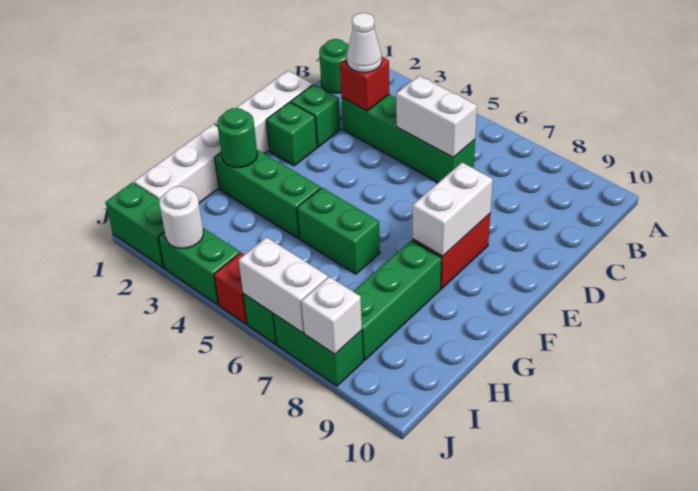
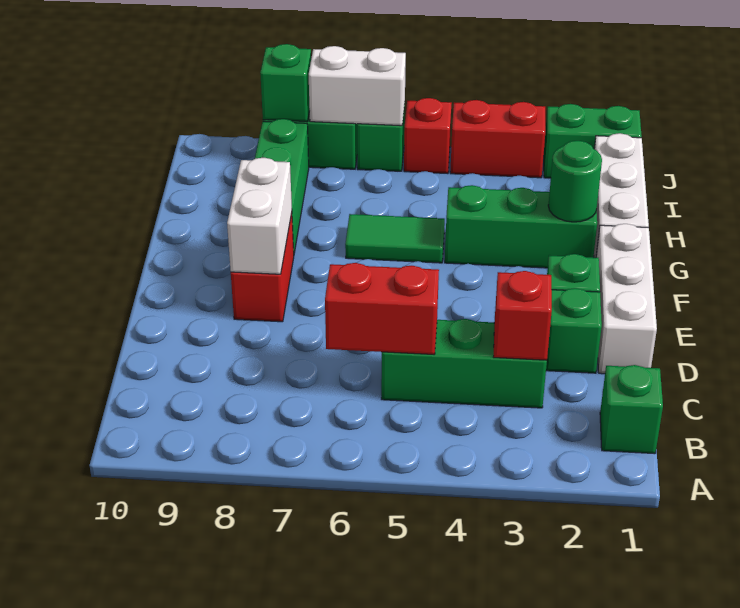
green round brick B1 level 1 -> green brick B1 level 1
green brick C3:C6 level 1 -> green brick C3:C5 level 1
white cone C3 level 3 -> none
white brick C5:C6 level 2 -> red brick C5:C6 level 2
green brick G5:G6 level 1 -> green tile G5:G6 level 1
green brick J3:J4 level 1 -> red brick J3:J4 level 1
white round brick J3 level 2 -> none
white brick J8 level 2 -> green brick J8 level 2

